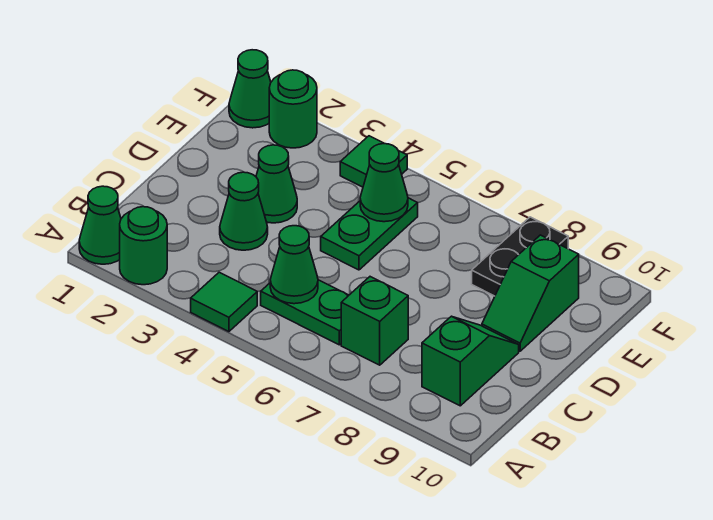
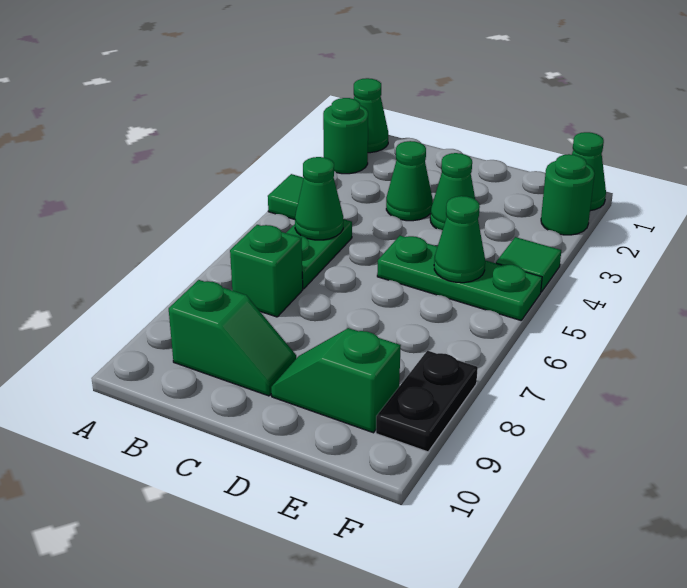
green plate D5:E5 level 1 -> green plate D5:F5 level 1
black plate E8:F8 level 1 -> black plate F8:F9 level 1

